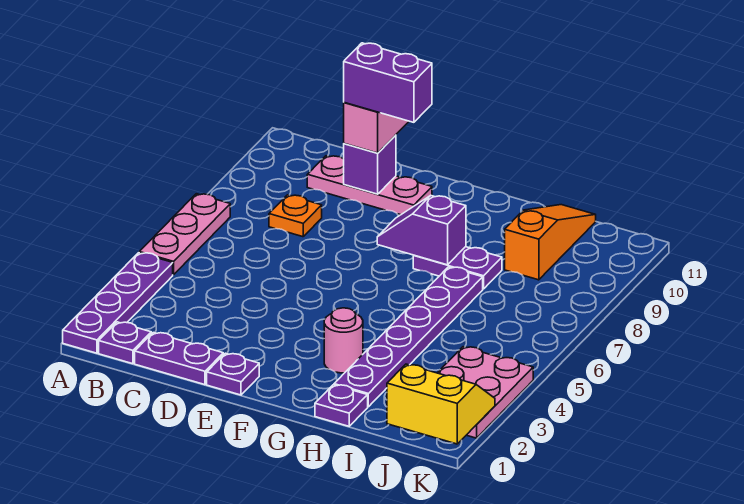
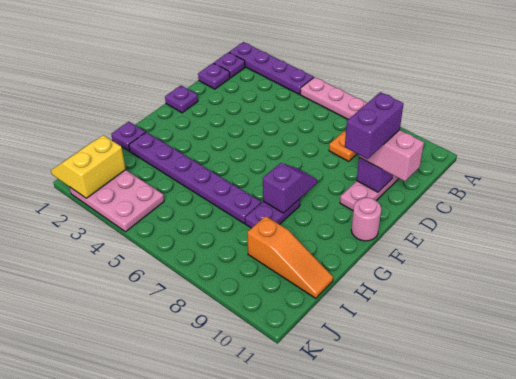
purple plate C1:D1 level 1 -> purple plate C1 level 1
pink round brick G3 level 1 -> pink round brick F11 level 1
yellow slope J1:K2 level 2 top 1 -> yellow slope J1:K2 level 2 top 2

